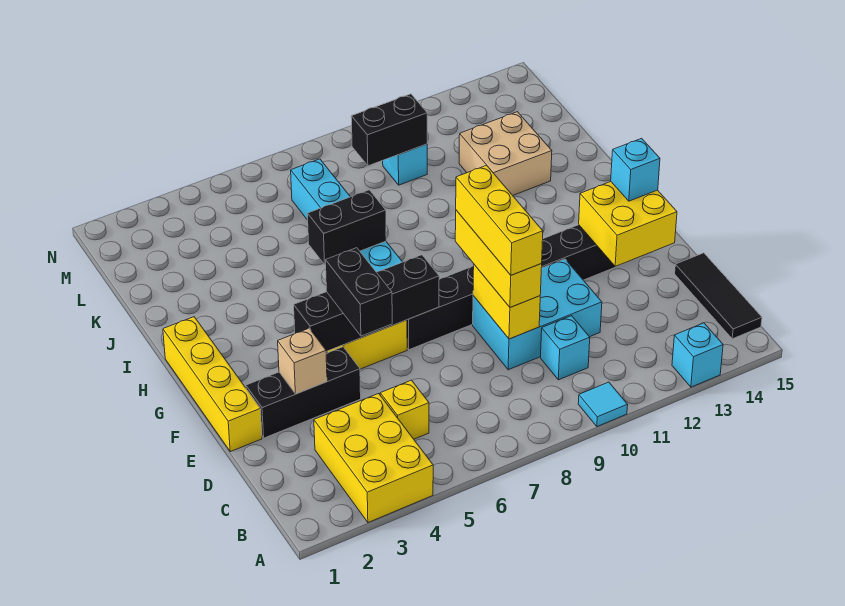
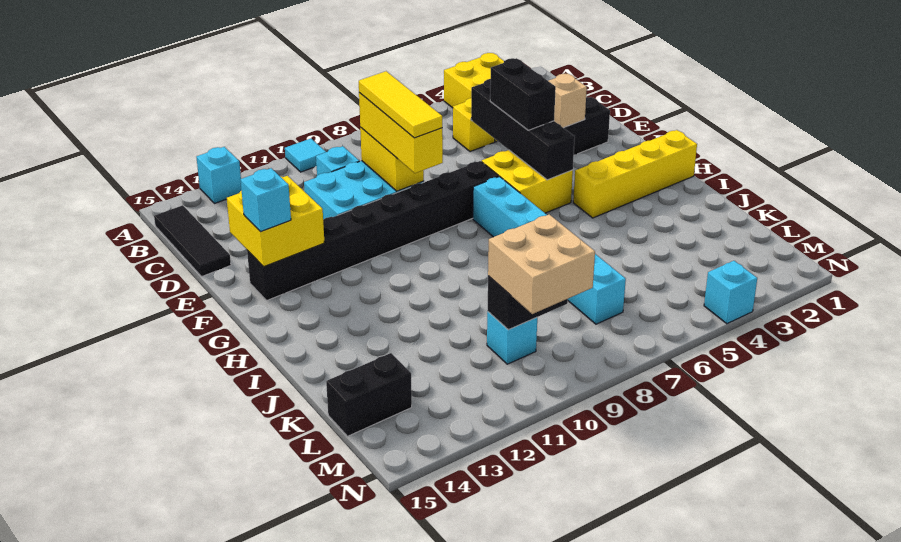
yellow brick D9:F9 level 4 -> yellow tile D9:F9 level 4
yellow brick E1:H1 level 1 -> yellow brick H1:H4 level 1
black brick F4:F7 level 2 -> black brick D5:G5 level 2
black brick I6:I7 level 2 -> black brick L14:L15 level 1
tan brick J12:K13 level 1 -> tan brick L9:M10 level 3
none -> cyan brick N4 level 1

